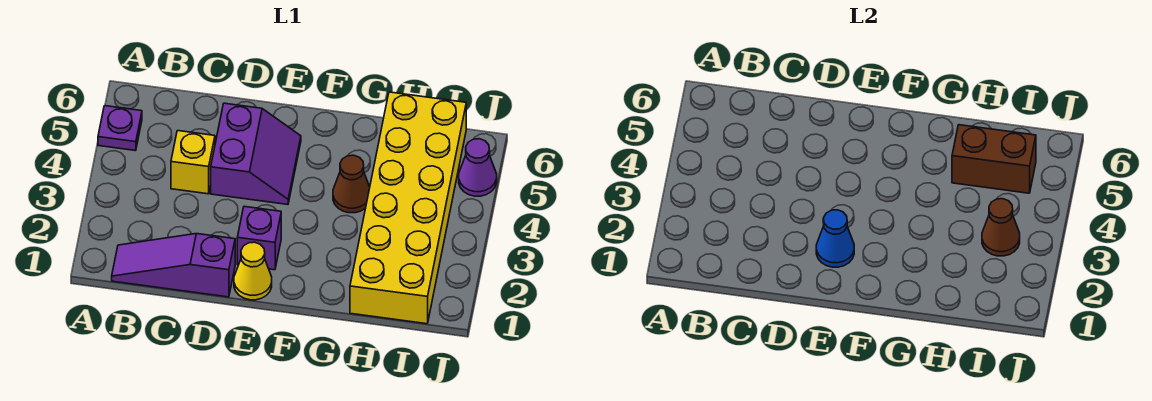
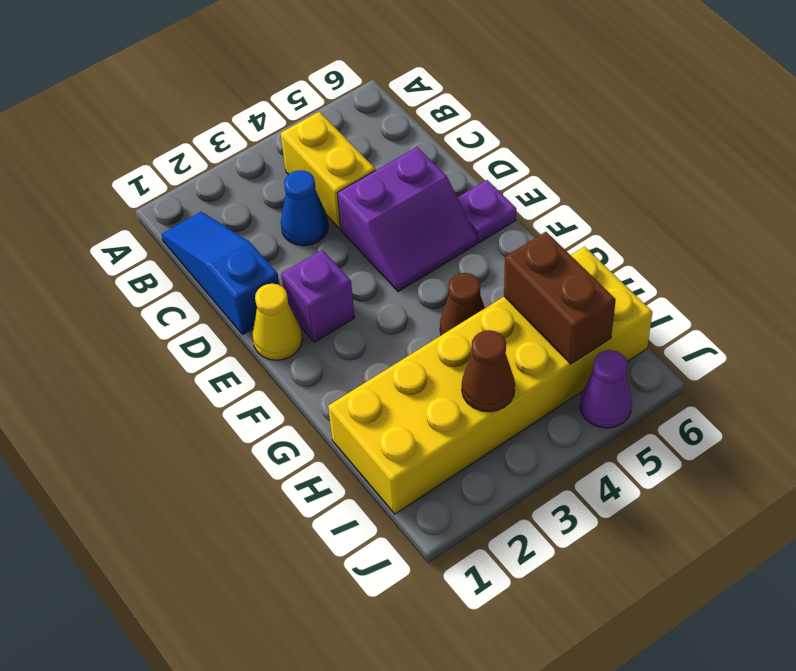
purple plate A5 level 1 -> purple plate E6 level 1
purple slope B1:D1 level 1 top D -> blue slope B1:D1 level 1 top D
yellow brick C4 level 1 -> yellow brick B4:C4 level 1
blue cone E2 level 2 -> blue cone C3 level 1

